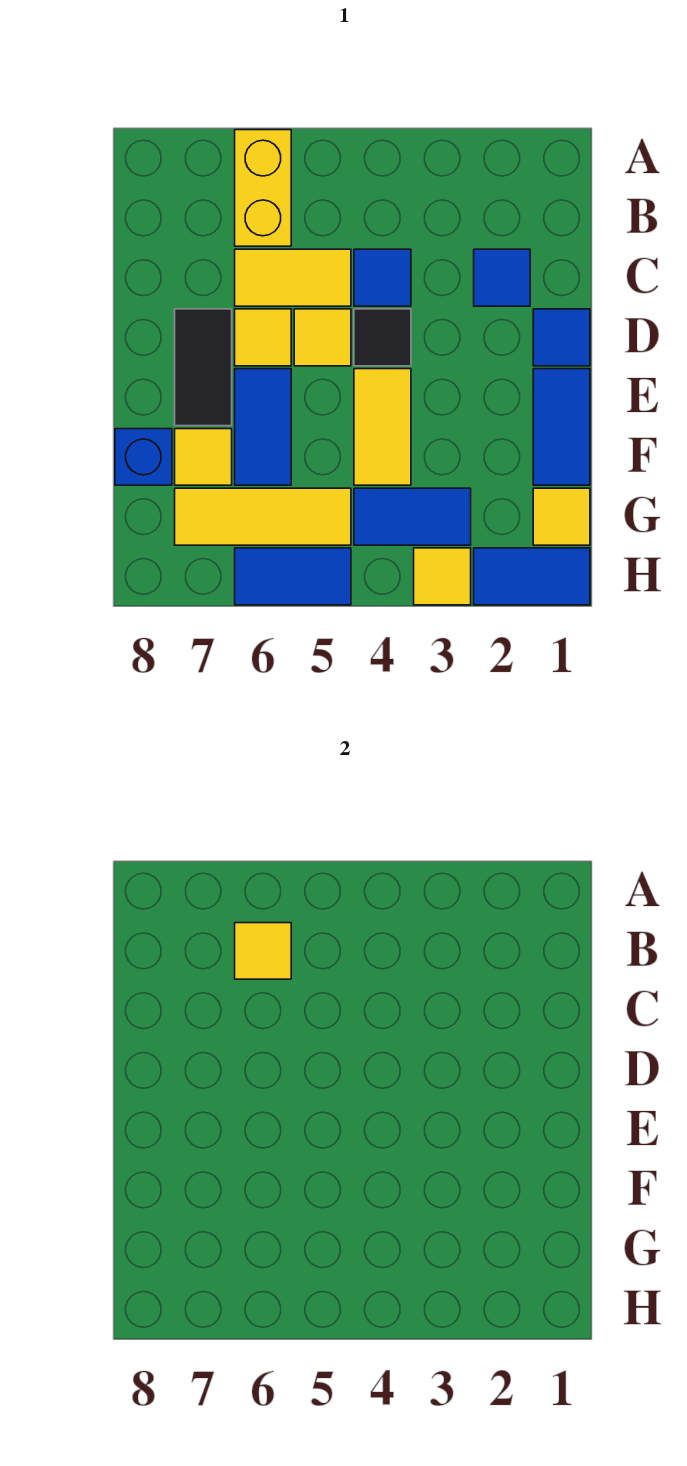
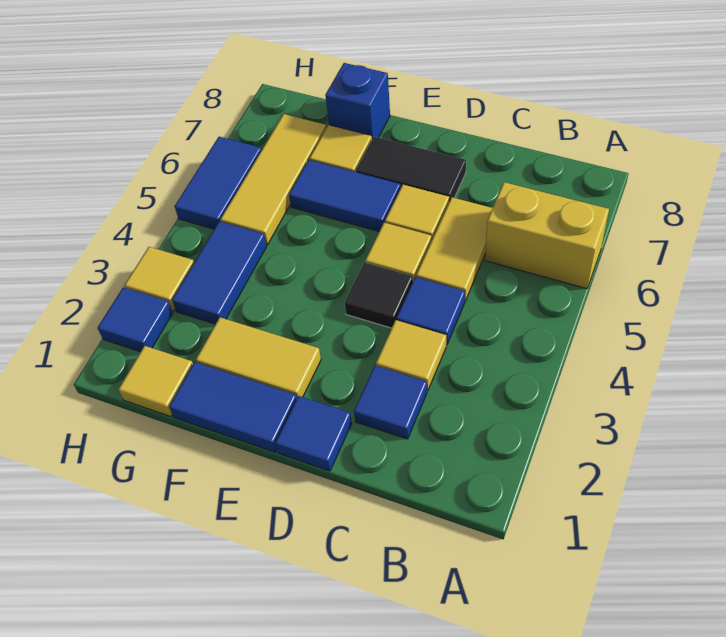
yellow tile B6 level 2 -> yellow tile C3 level 1
yellow tile E4:F4 level 1 -> yellow tile E2:F2 level 1
blue tile H1:H2 level 1 -> blue tile H2 level 1

